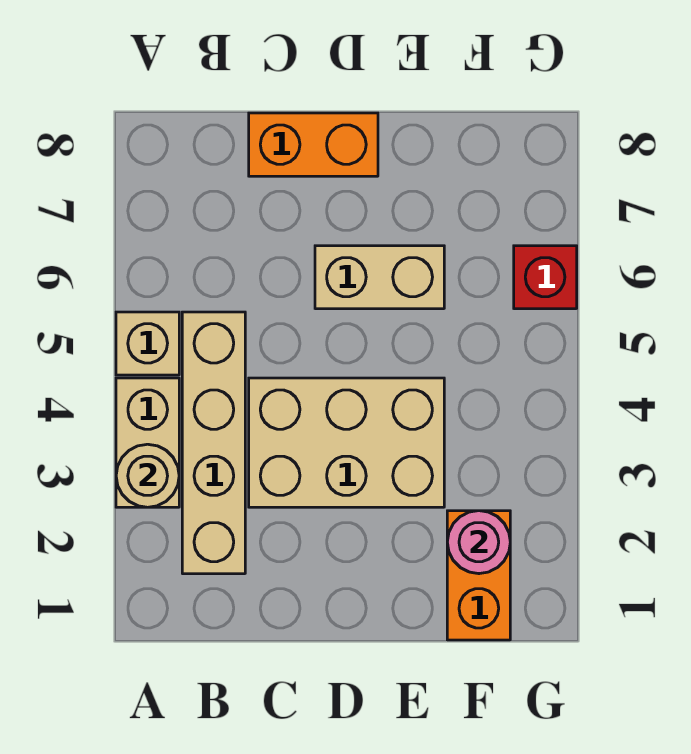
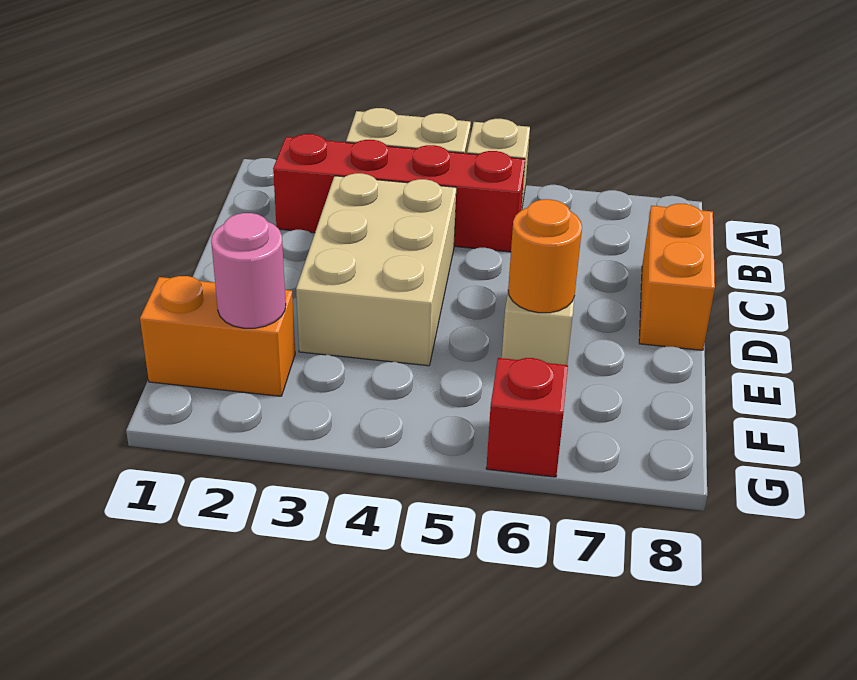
tan round brick A3 level 2 -> none
tan brick B2:B5 level 1 -> red brick B2:B5 level 1
none -> orange round brick E6 level 2

